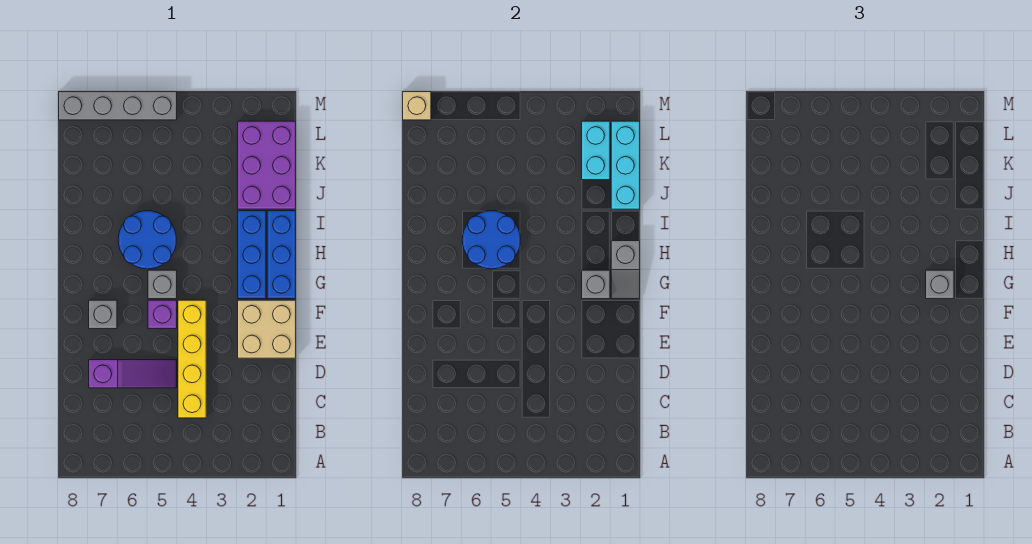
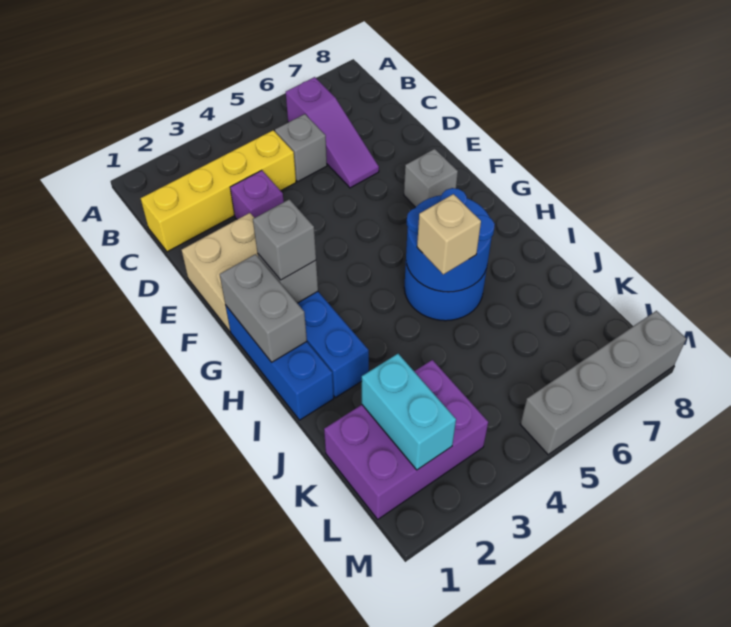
yellow brick C4:F4 level 1 -> yellow brick C1:C4 level 1
purple slope D5:D7 level 1 top 7 -> purple slope B6:D6 level 1 top B
purple brick F5 level 1 -> purple brick D3 level 1
grey slope G1:H1 level 2 top H -> grey brick G1:H1 level 2
grey brick G5 level 1 -> grey brick C5 level 1
purple brick J1:L2 level 1 -> purple brick K1:L3 level 1
cyan brick J1:L1 level 2 -> none
tan brick M8 level 2 -> tan brick I5 level 3

